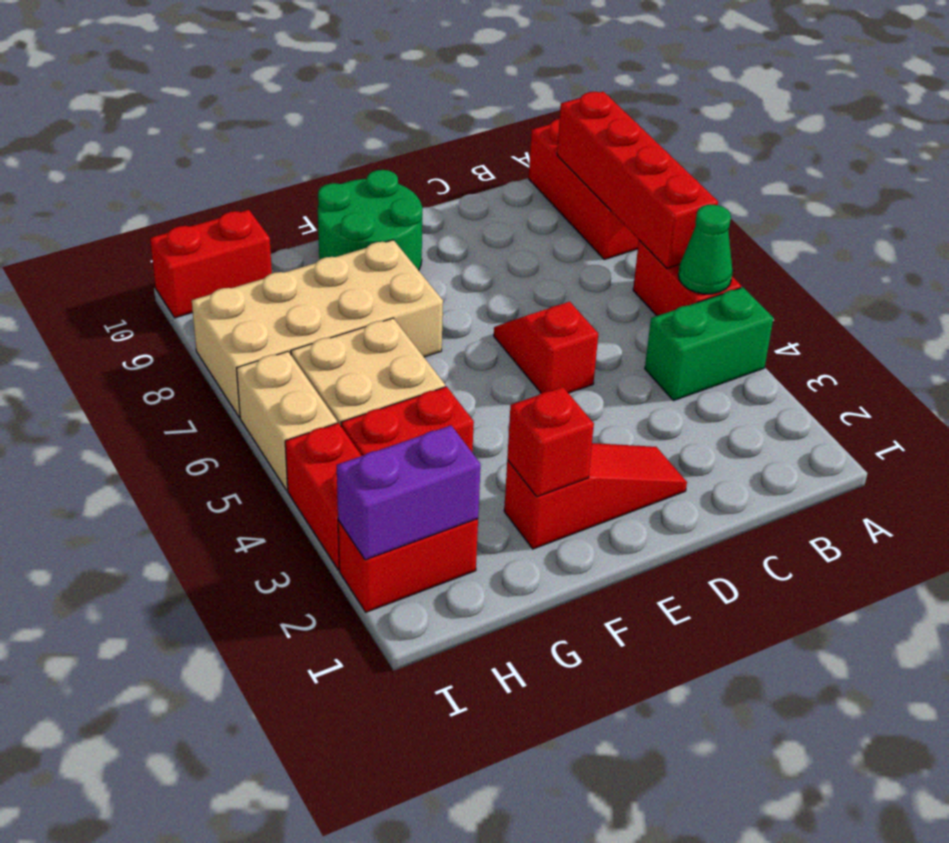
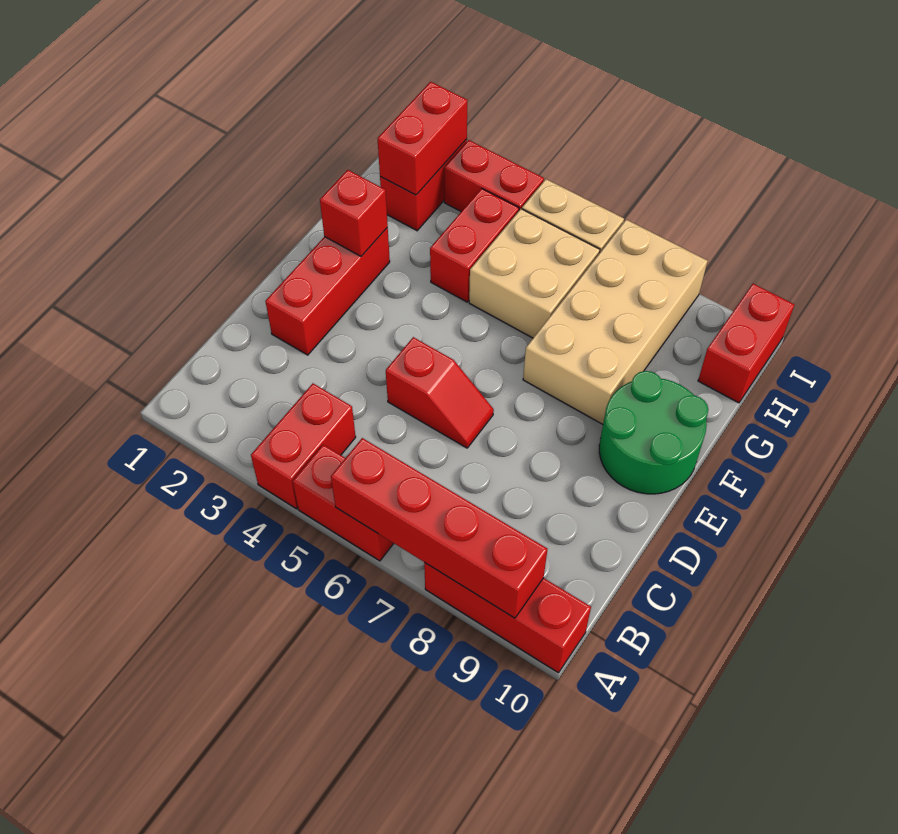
green brick A4:B4 level 1 -> red brick A4:B4 level 1
green cone A5 level 2 -> none
red slope D2:F2 level 1 top F -> red brick D2:F2 level 1
purple brick H2:I2 level 2 -> red brick H2:I2 level 2

